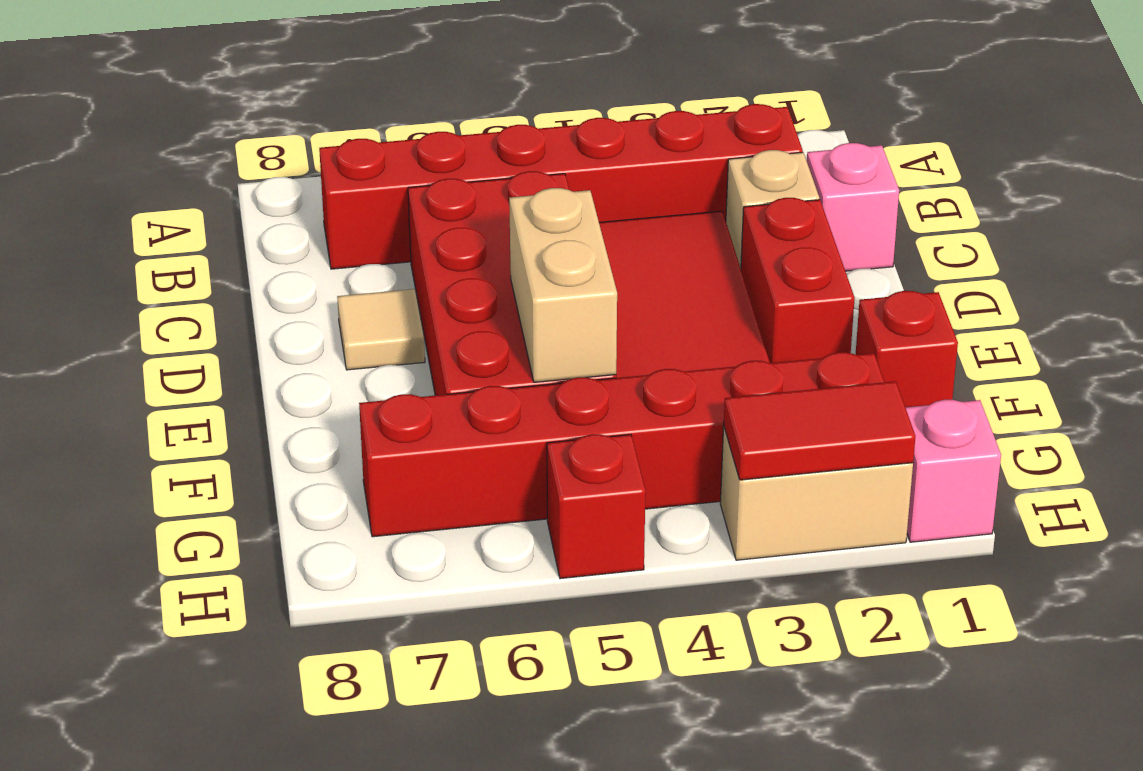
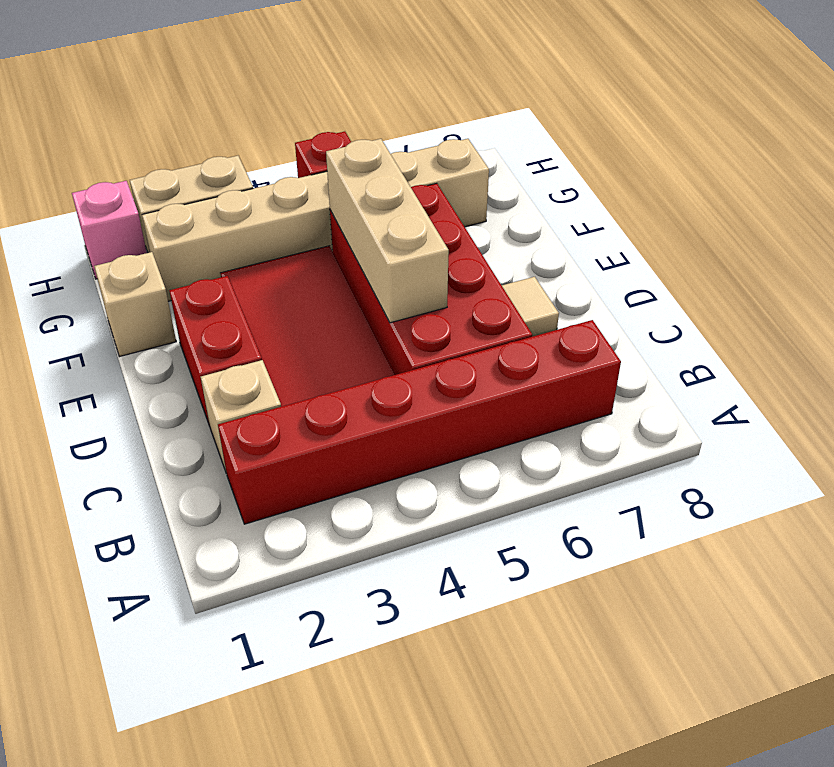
pink brick C1 level 1 -> none
tan brick E5:F5 level 2 -> tan brick D5:F5 level 2
red brick F1 level 1 -> tan brick F1 level 1
red brick G2:G7 level 1 -> tan brick G2:G7 level 1
red tile H2:H3 level 2 -> none

